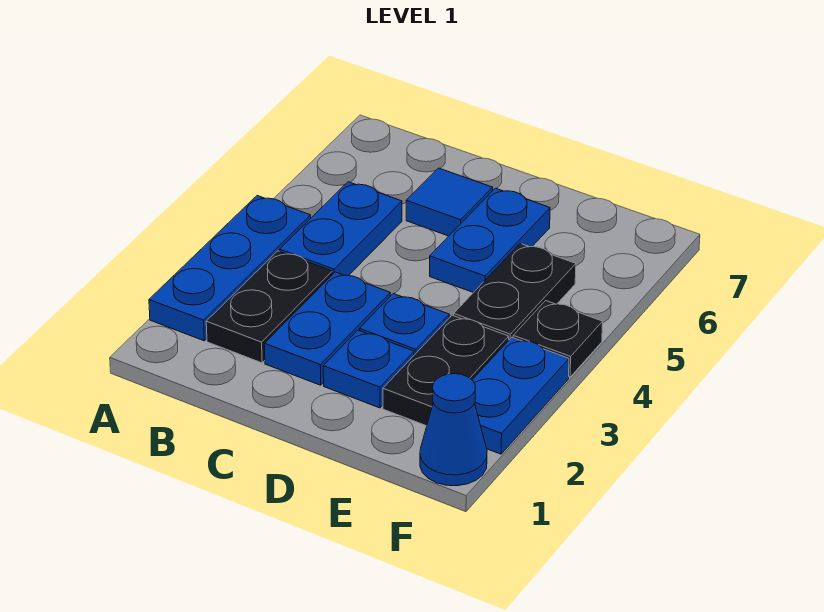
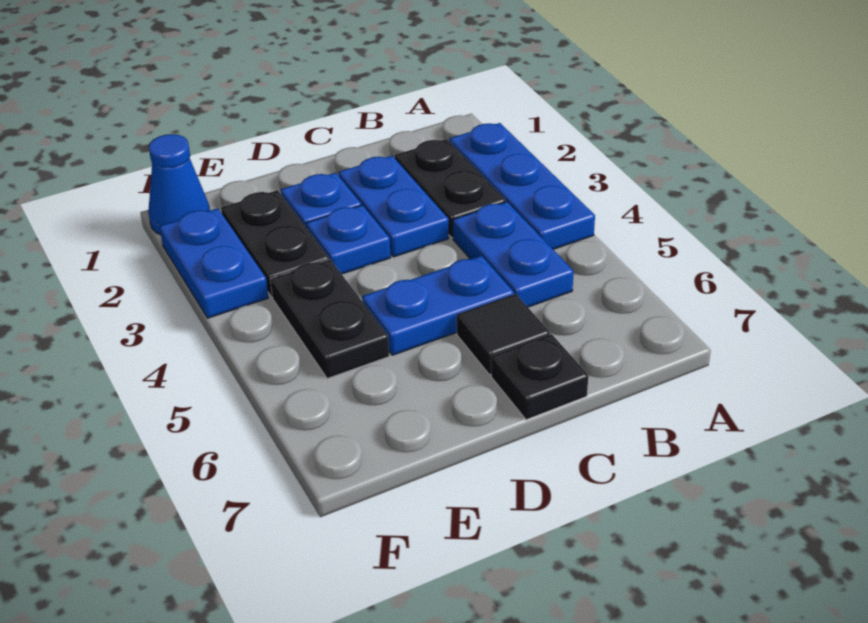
blue tile C6 level 1 -> black tile C6 level 1
blue plate D5:D6 level 1 -> blue plate C5:D5 level 1
black plate F4 level 1 -> black plate C7 level 1

